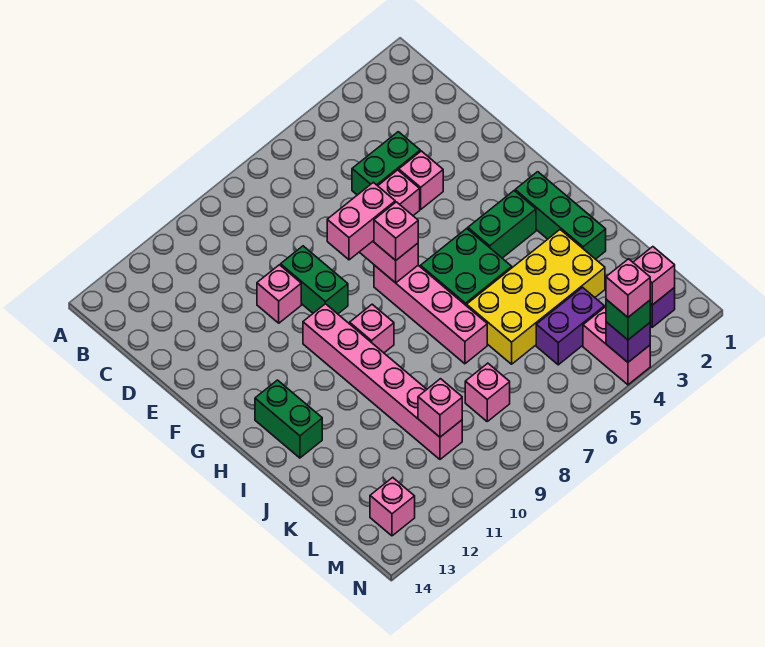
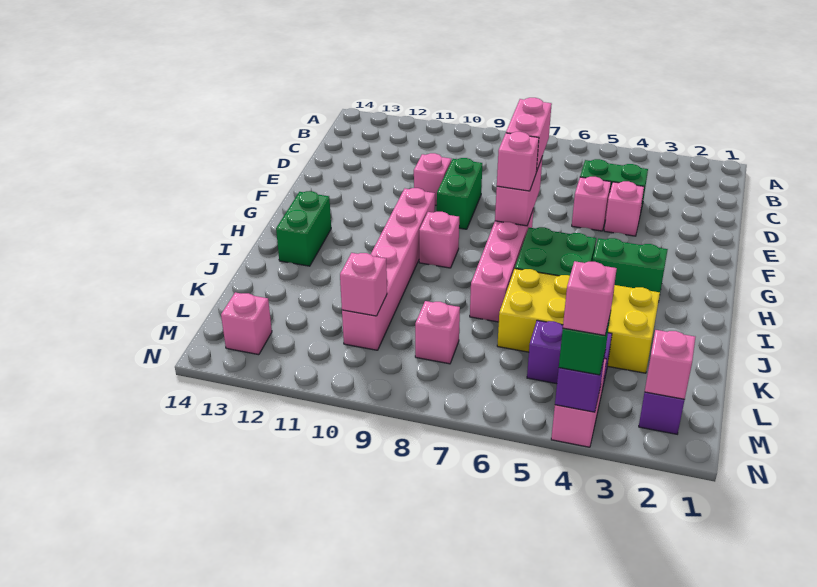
pink brick F7:F8 level 3 -> pink brick E7:F7 level 3
green brick H2:J2 level 1 -> none

